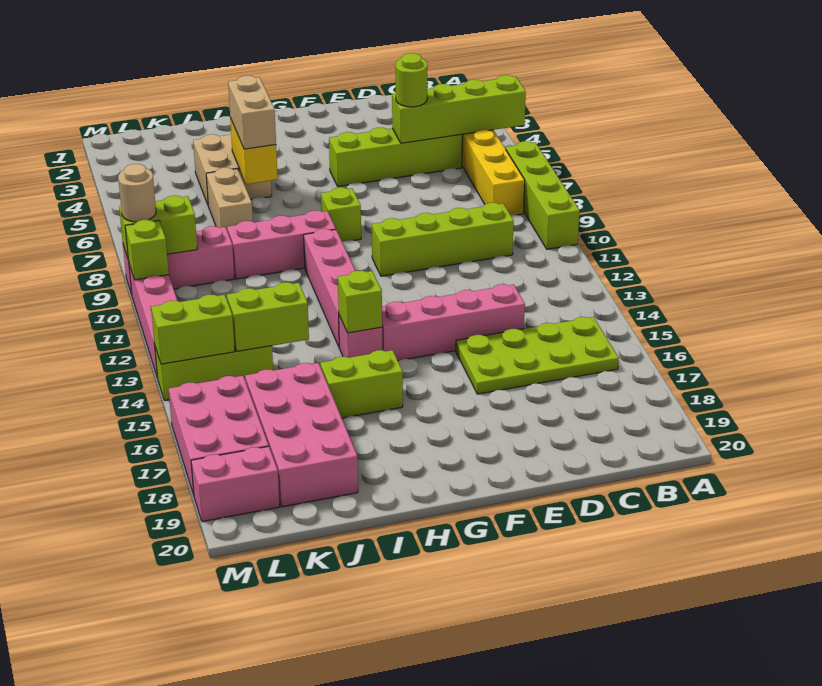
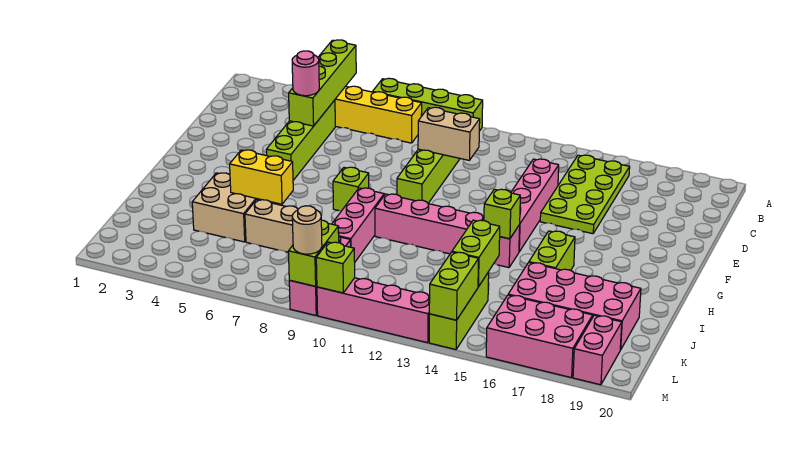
lime round brick D5 level 3 -> pink round brick D5 level 3
tan brick I5:I6 level 3 -> tan brick D10:D11 level 2

